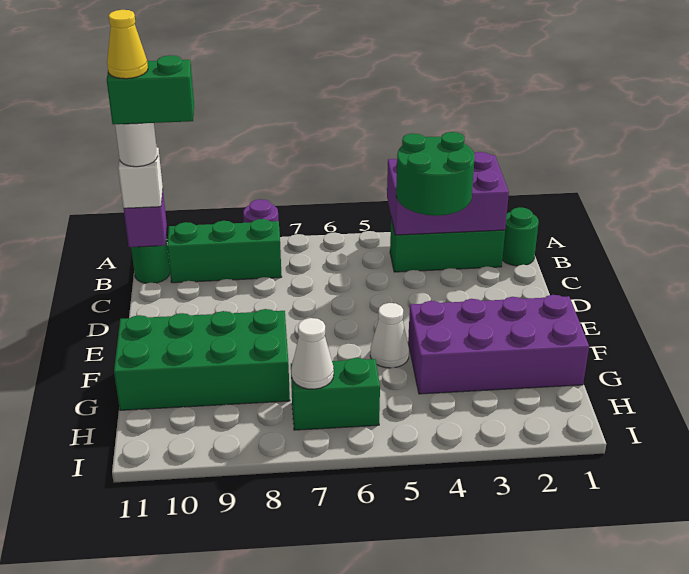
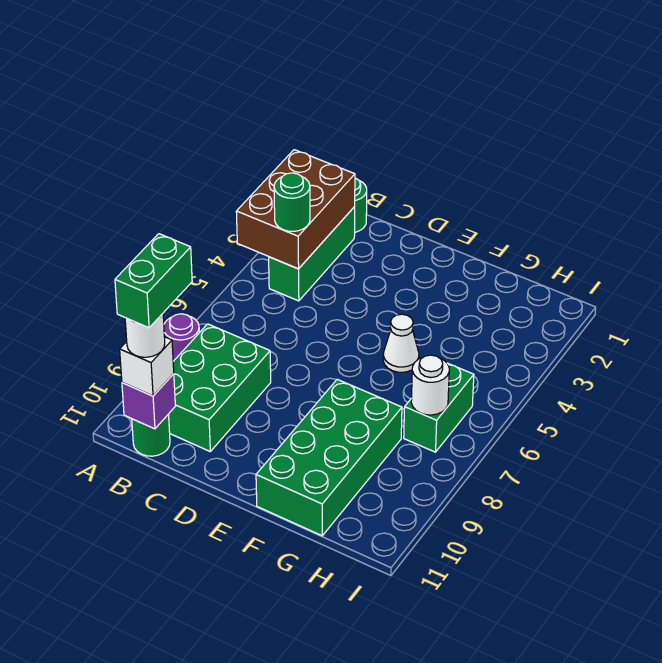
purple brick A2:B4 level 2 -> brown brick A2:B4 level 2
green round brick B3:C4 level 3 -> green round brick B4 level 3
green brick B8:B10 level 1 -> green brick B8:C10 level 1
yellow cone B11 level 6 -> none
purple brick F1:G4 level 1 -> none
white cone H7 level 2 -> white round brick H7 level 2

